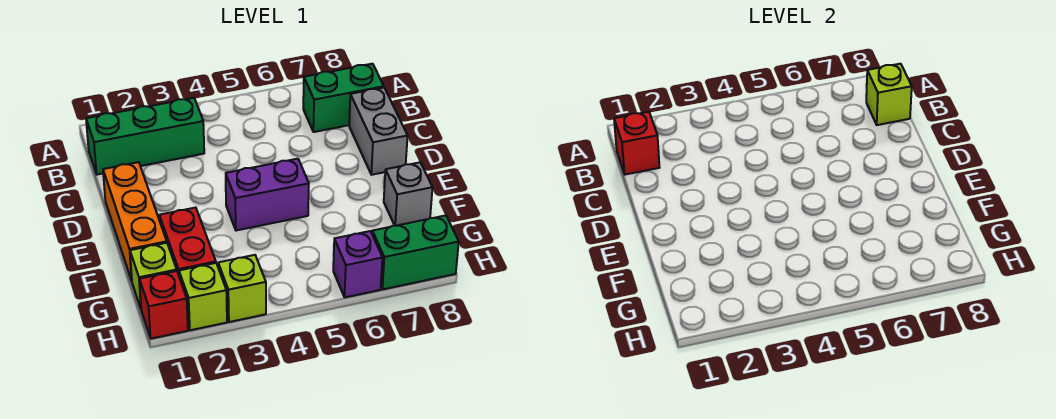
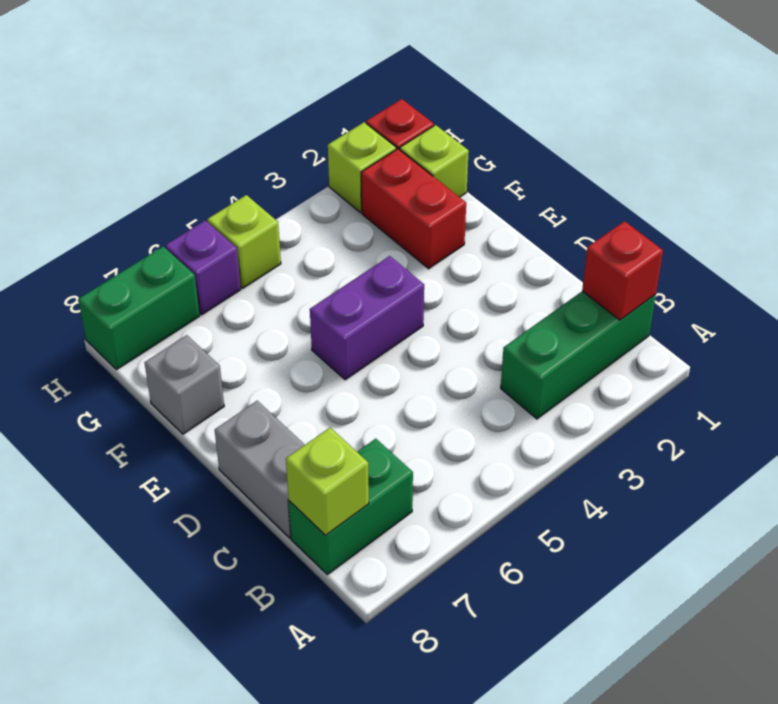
orange brick D1:F1 level 1 -> none
lime brick H3 level 1 -> lime brick H5 level 1

